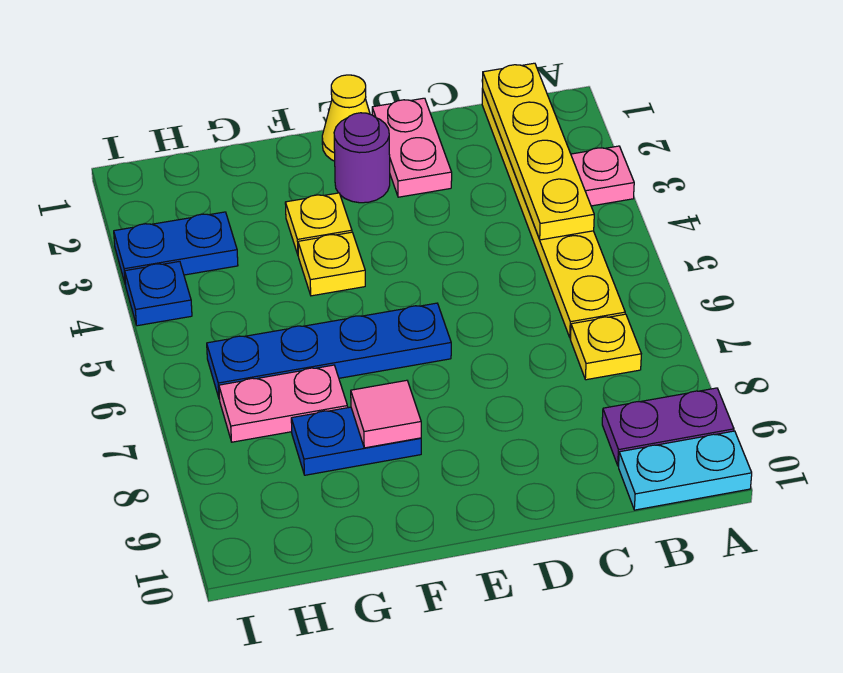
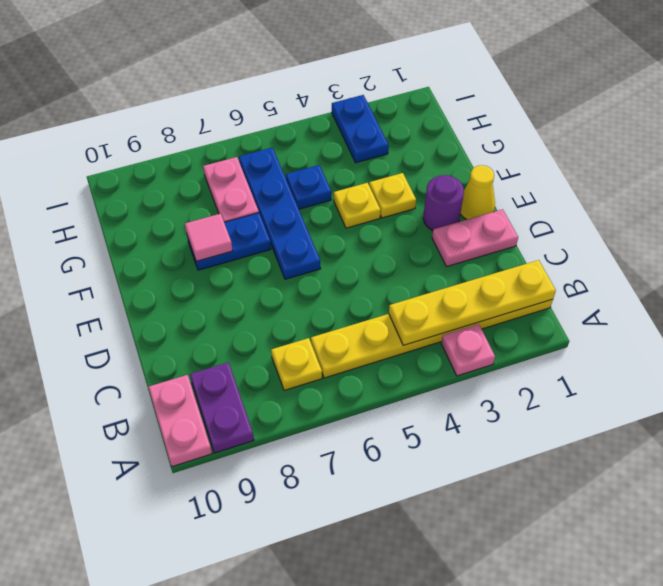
cyan plate A10:B10 level 1 -> pink plate A10:B10 level 1
blue plate F8:G8 level 1 -> blue plate F7:F8 level 1
blue plate I4 level 1 -> blue plate G5 level 1

